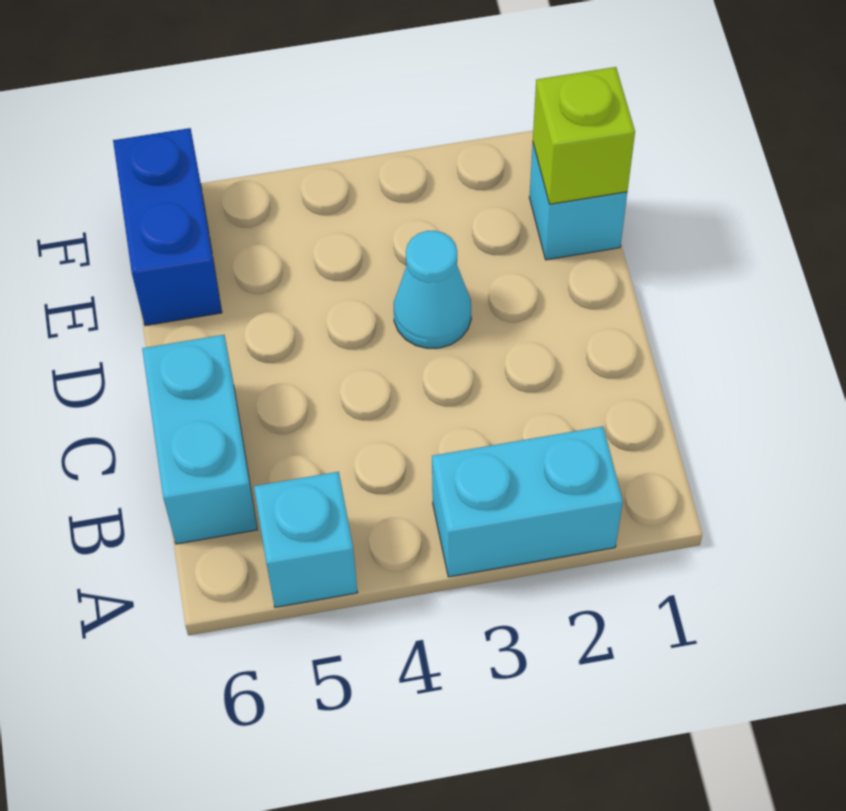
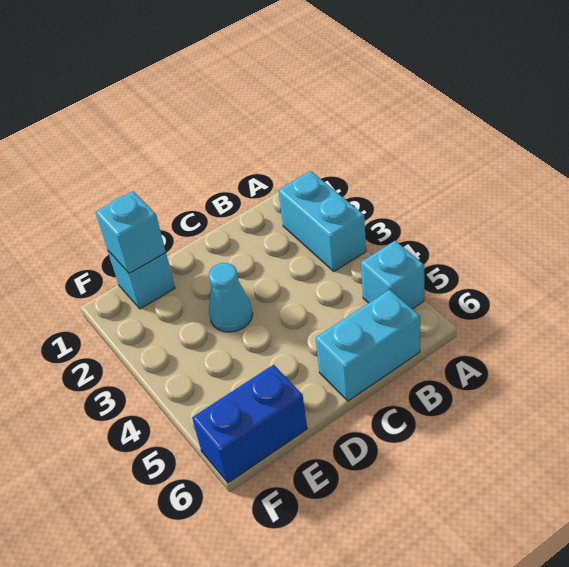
lime brick E1 level 2 -> cyan brick E1 level 2

